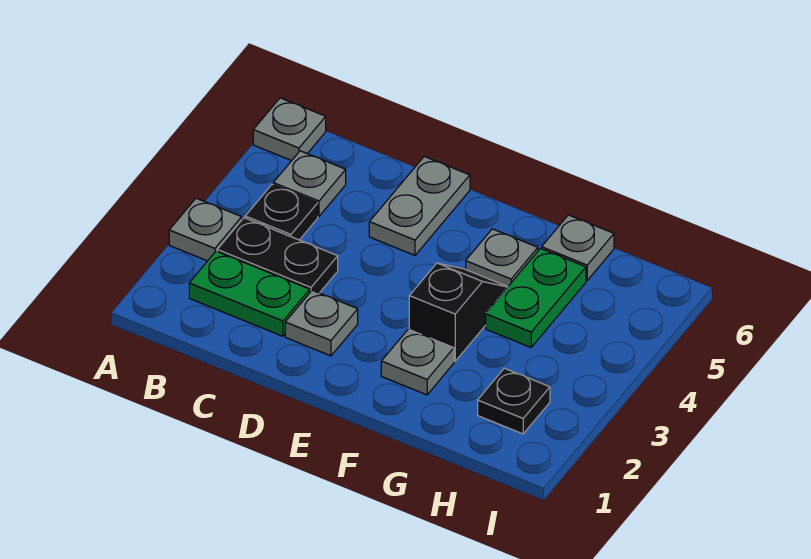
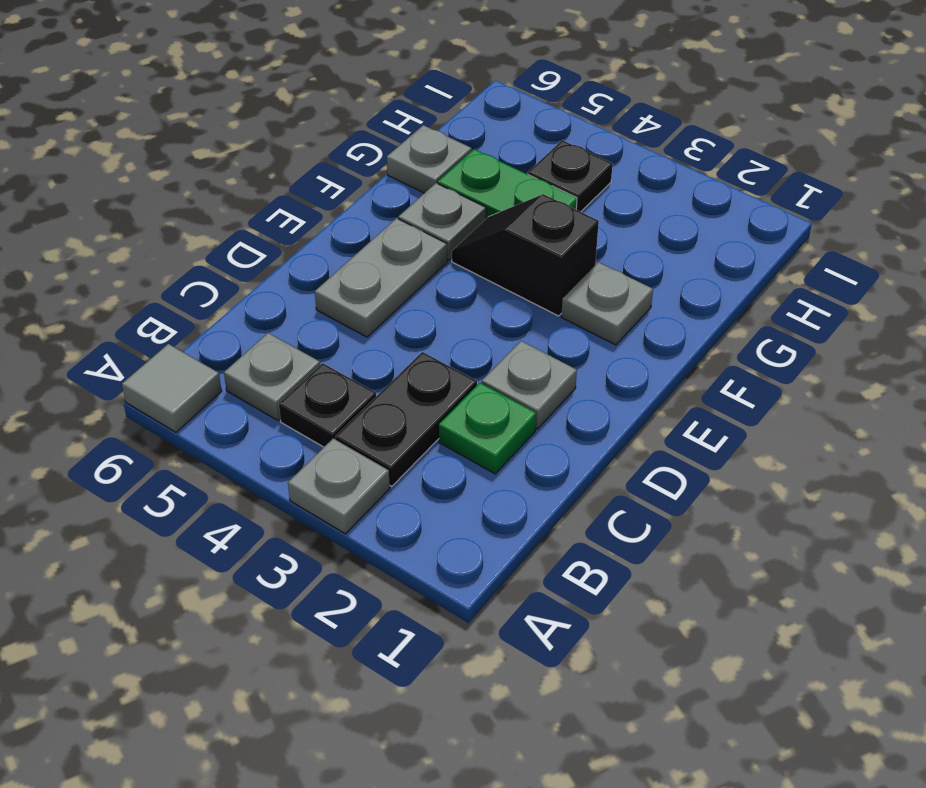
grey plate A6 level 1 -> grey tile A6 level 1
green plate B2:C2 level 1 -> green plate C2 level 1
grey plate D5:D6 level 1 -> grey plate D5:E5 level 1
black plate H2 level 1 -> black plate H4 level 1

